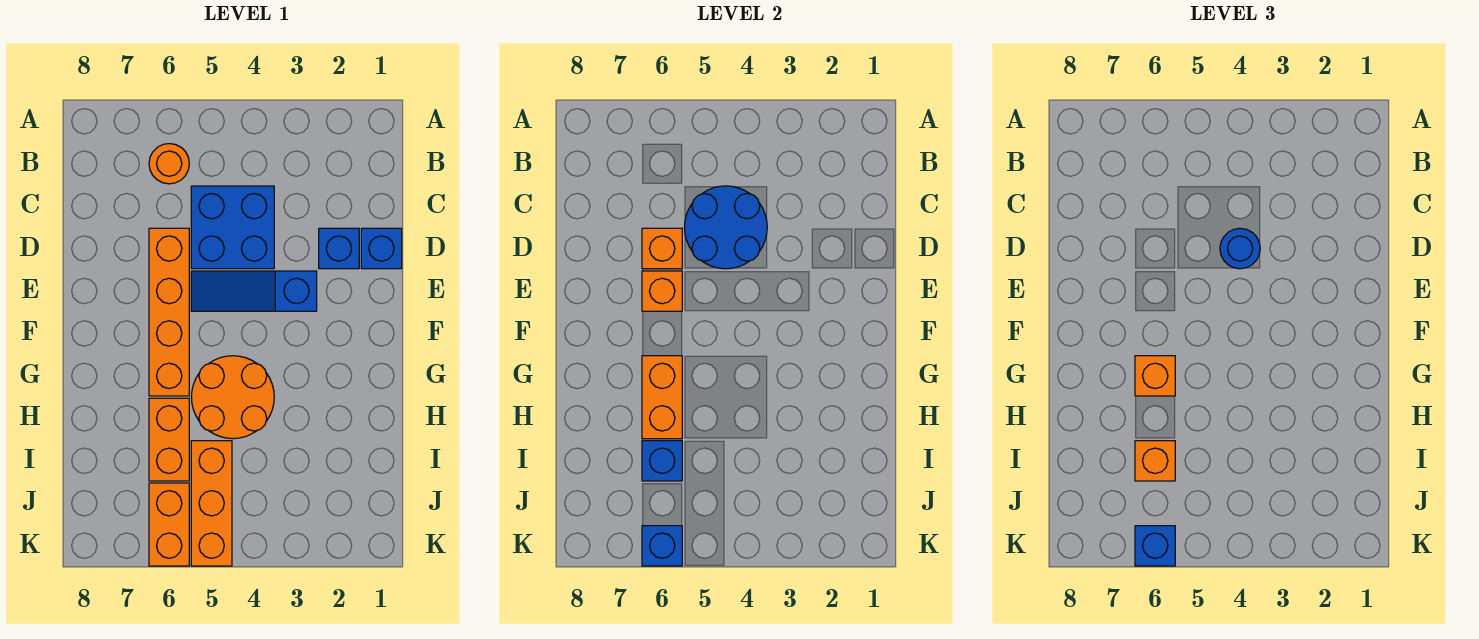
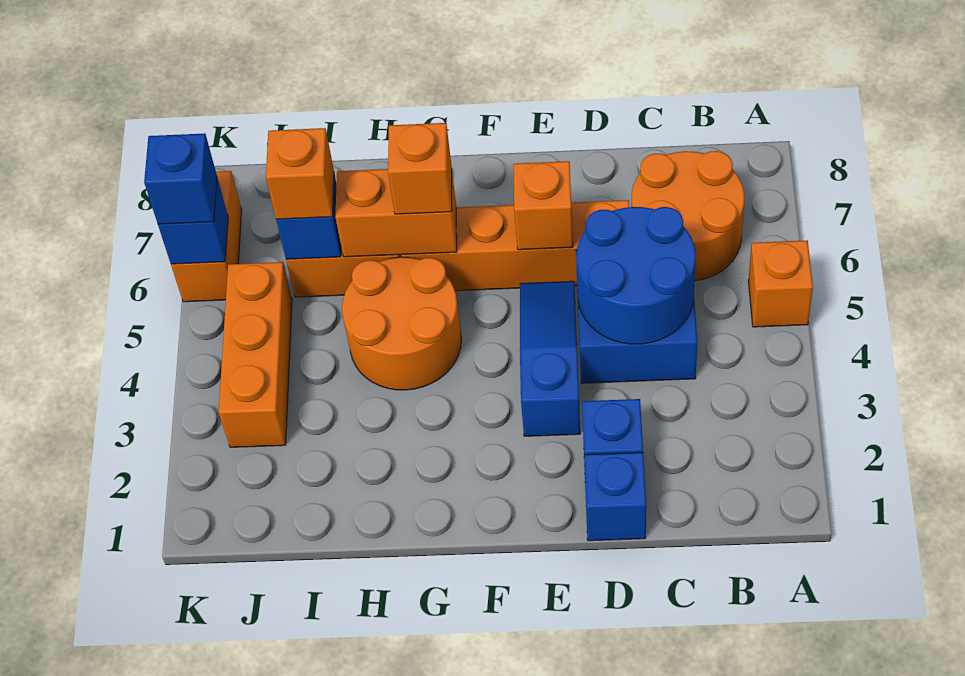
orange round brick B6 level 1 -> orange round brick B6:C7 level 1
blue round brick D4 level 3 -> none
orange brick D6 level 2 -> orange brick A5 level 1
orange brick I5:K5 level 1 -> orange brick J3:J5 level 1
orange brick J6:K6 level 1 -> orange brick K6:K7 level 1

